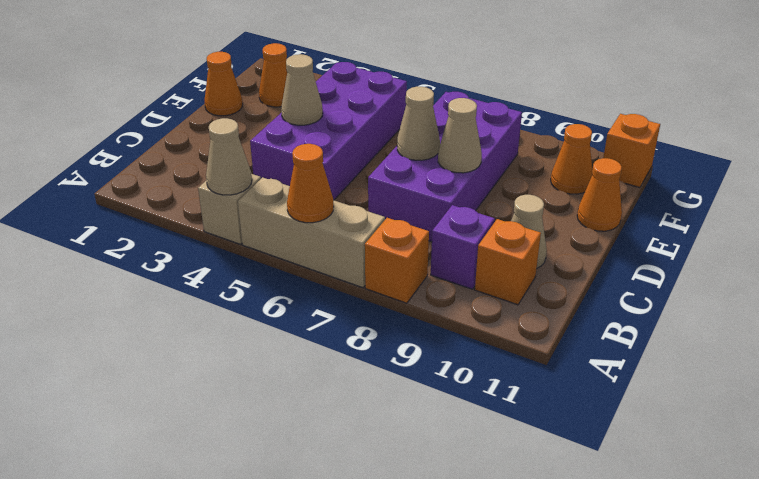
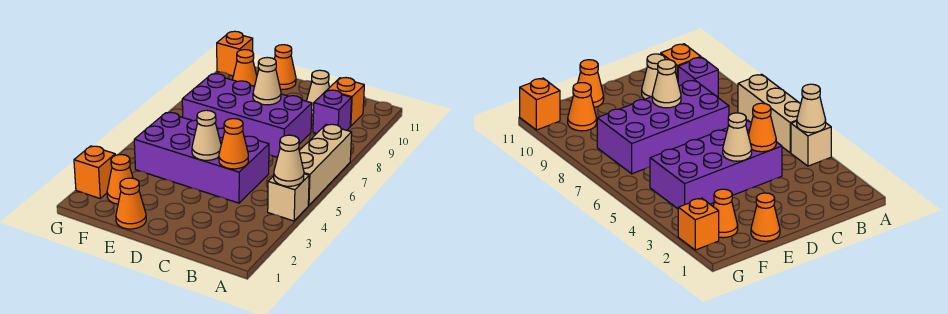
orange cone A6 level 2 -> orange cone C4 level 2
orange brick A8 level 1 -> orange brick G2 level 1
tan cone D7 level 2 -> none

